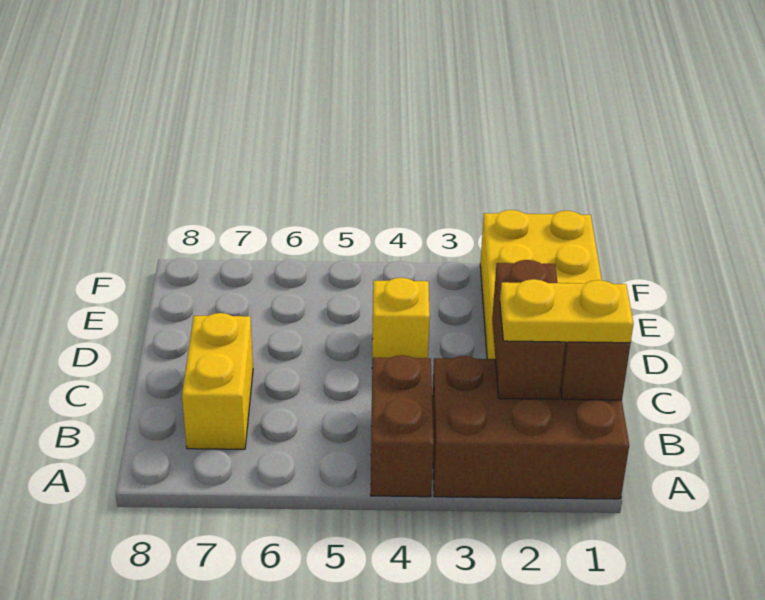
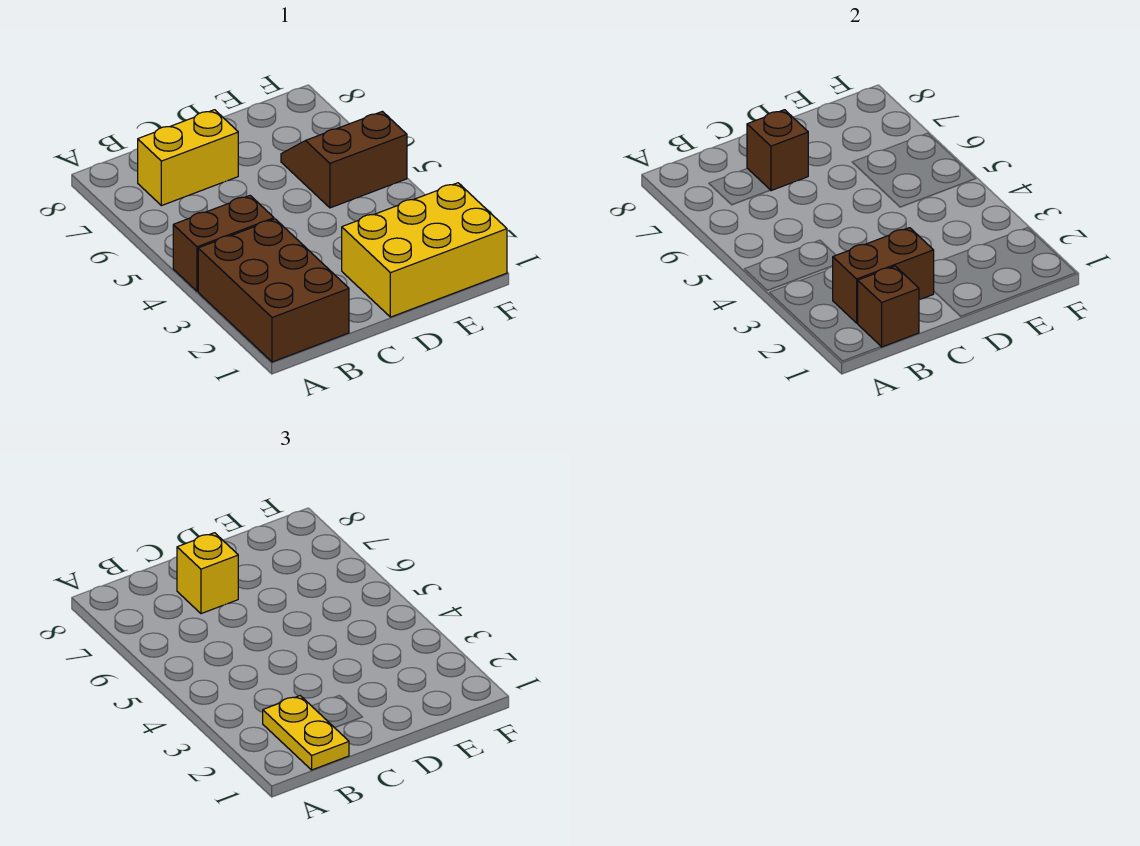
none -> brown brick C7 level 2
yellow brick D4 level 1 -> yellow brick C7 level 3
none -> brown slope E5:F6 level 1 top 5

